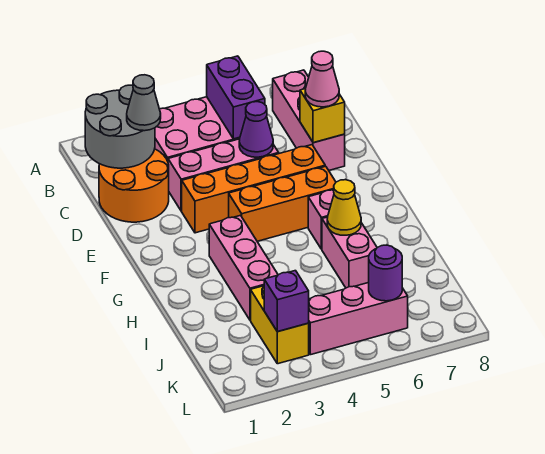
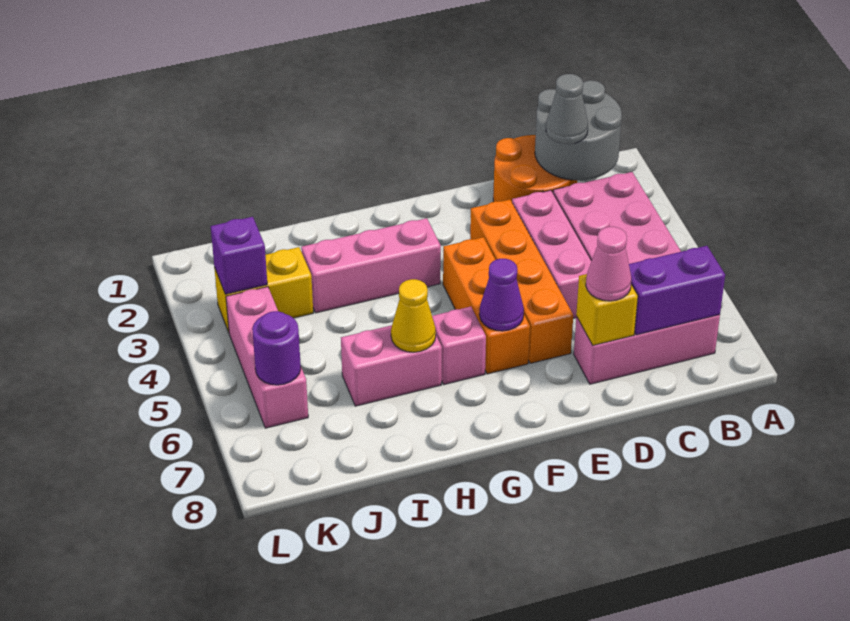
purple brick B5:C5 level 2 -> purple brick B7:C7 level 2
purple cone D5 level 2 -> purple cone F6 level 2

